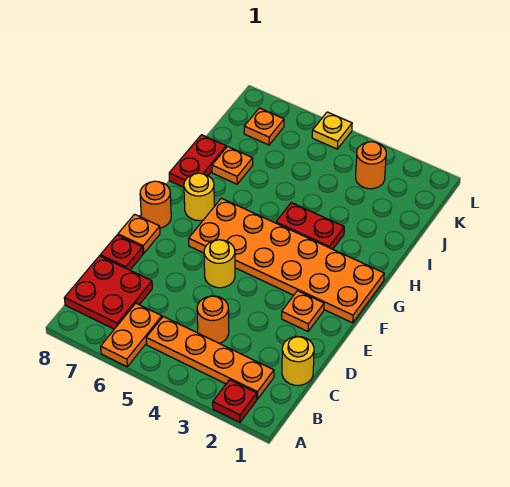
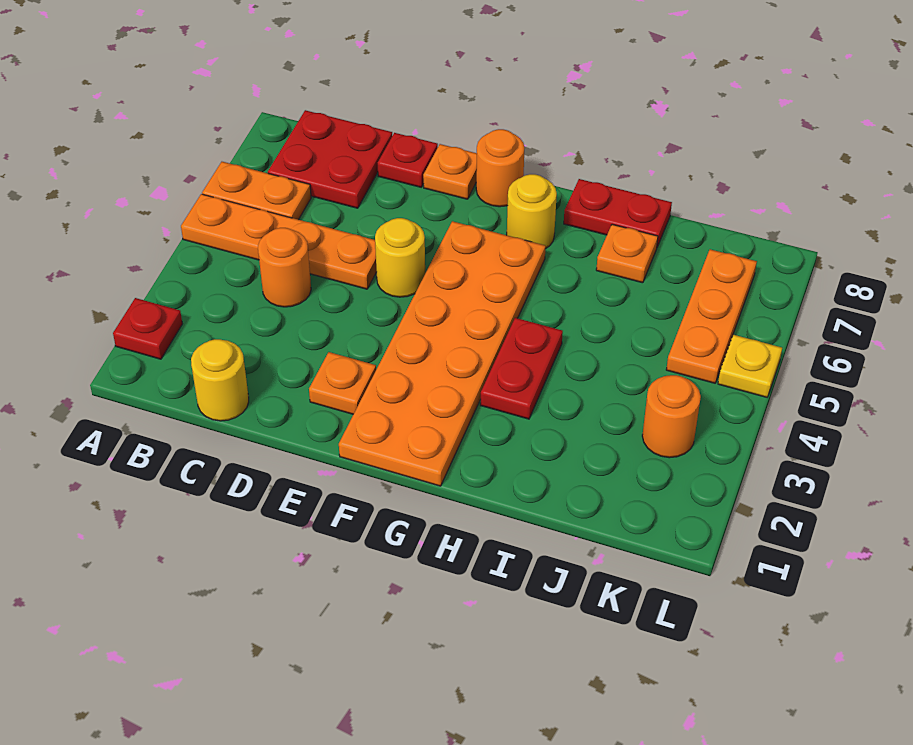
orange plate B2:B5 level 1 -> orange plate A5:D5 level 1
orange plate K7 level 1 -> orange plate K5:K7 level 1

